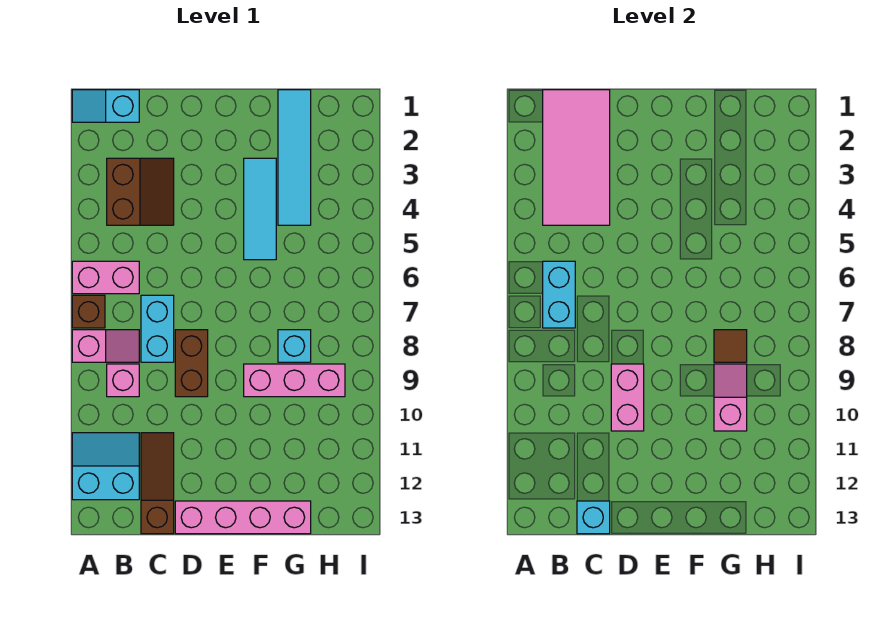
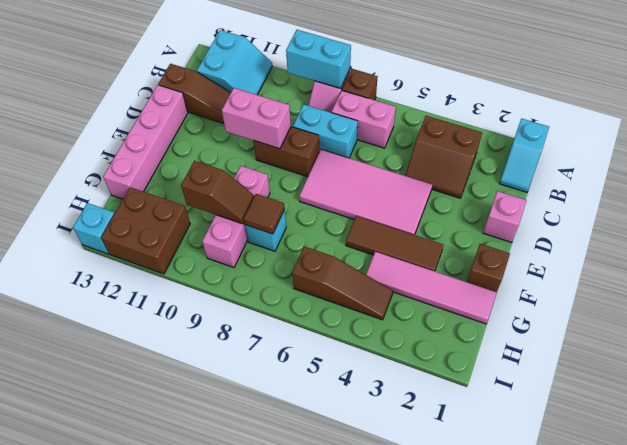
cyan slope A1:B1 level 1 top B -> cyan slope A1:B1 level 1 top A
pink brick A6:B6 level 1 -> pink brick B6:B7 level 1
pink tile B1:C4 level 2 -> pink tile D4:E7 level 1
cyan brick B6:B7 level 2 -> cyan brick A8:A9 level 2
pink brick B9 level 1 -> pink brick D1 level 1
cyan brick C13 level 2 -> cyan brick I13 level 1
none -> brown brick F1 level 1
cyan tile F3:F5 level 1 -> brown tile F3:F5 level 1
cyan tile G1:G4 level 1 -> pink tile G1:G4 level 1
pink slope G9:G10 level 2 top 10 -> brown slope G9:G10 level 2 top 10
none -> brown slope H4:H6 level 1 top 6
none -> brown brick H11:I12 level 1

